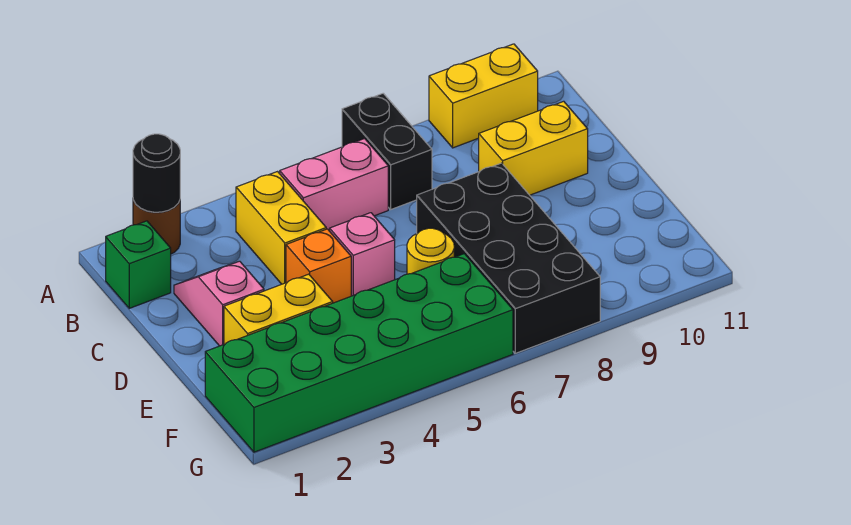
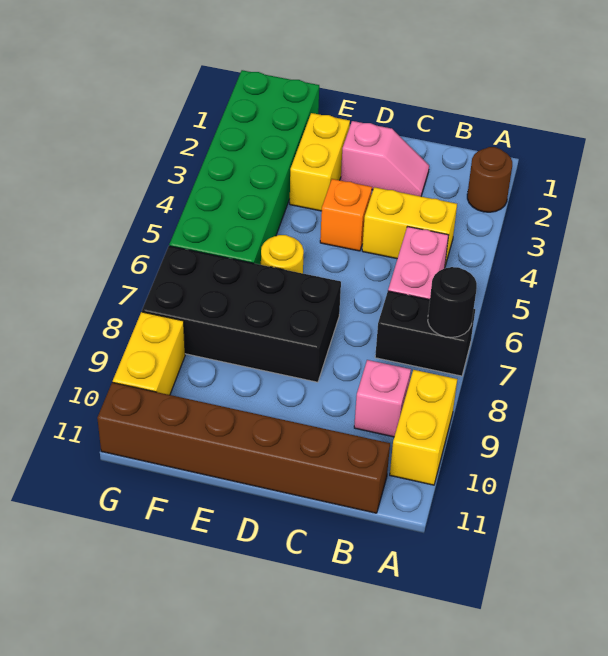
black round brick A2 level 2 -> black round brick A7 level 2
green brick B1 level 1 -> none
none -> brown brick B11:G11 level 1
yellow brick C9:C10 level 1 -> yellow brick G9:G10 level 1
pink brick D5 level 1 -> pink brick B9 level 1

